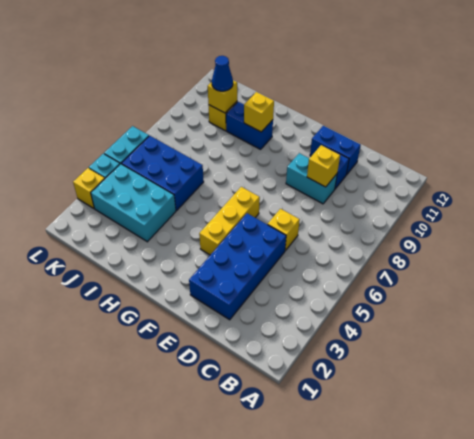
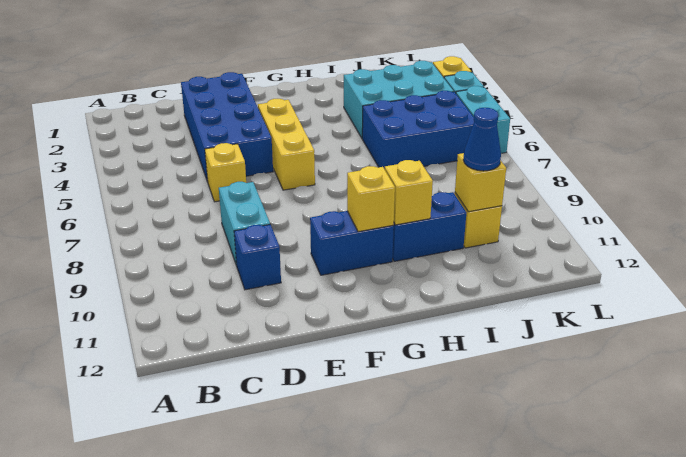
cyan brick D9:E9 level 1 -> cyan brick D8:D9 level 1
yellow brick D9 level 2 -> yellow brick G10 level 2
blue brick D11:E11 level 1 -> blue brick F10:G10 level 1

